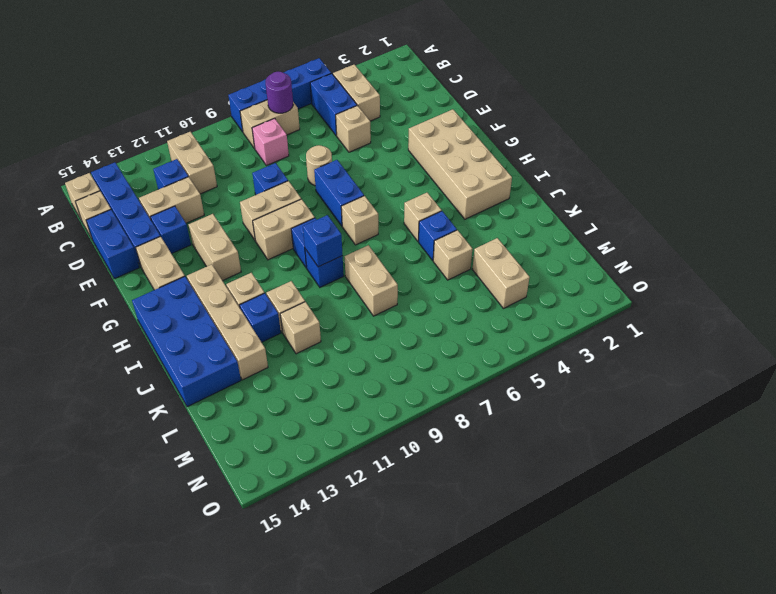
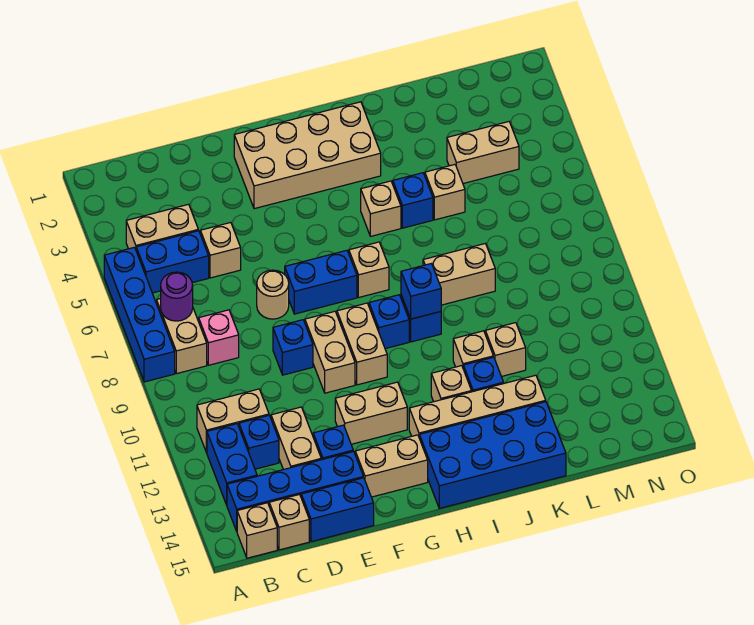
none -> blue brick B12:B13 level 1

